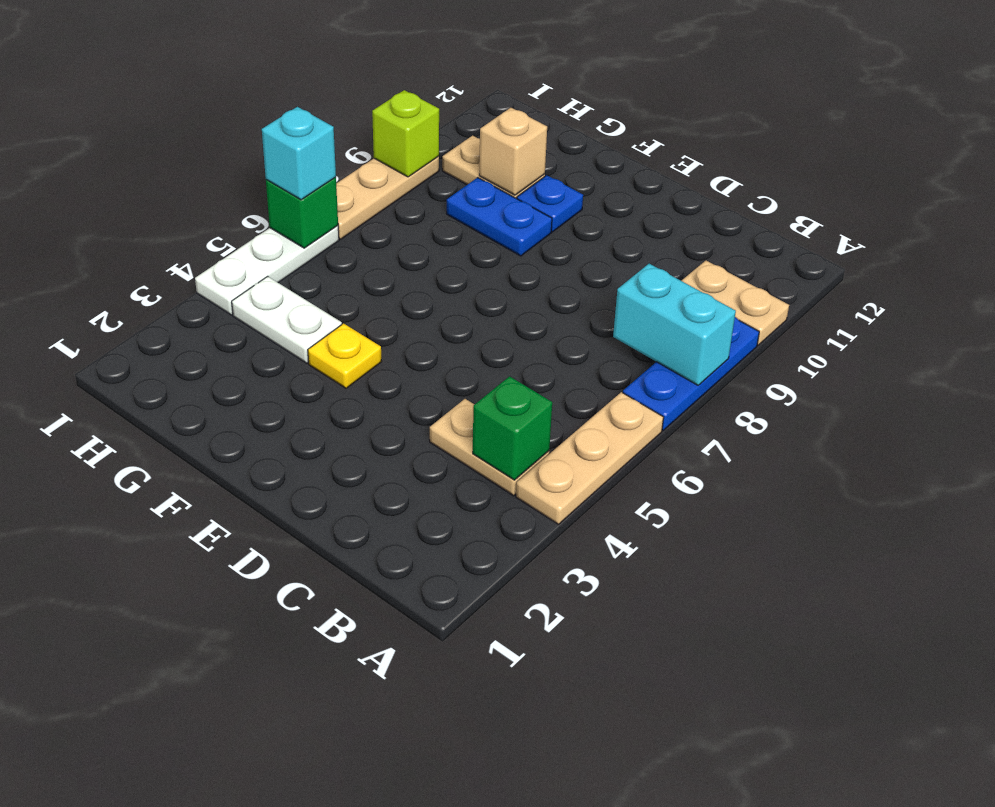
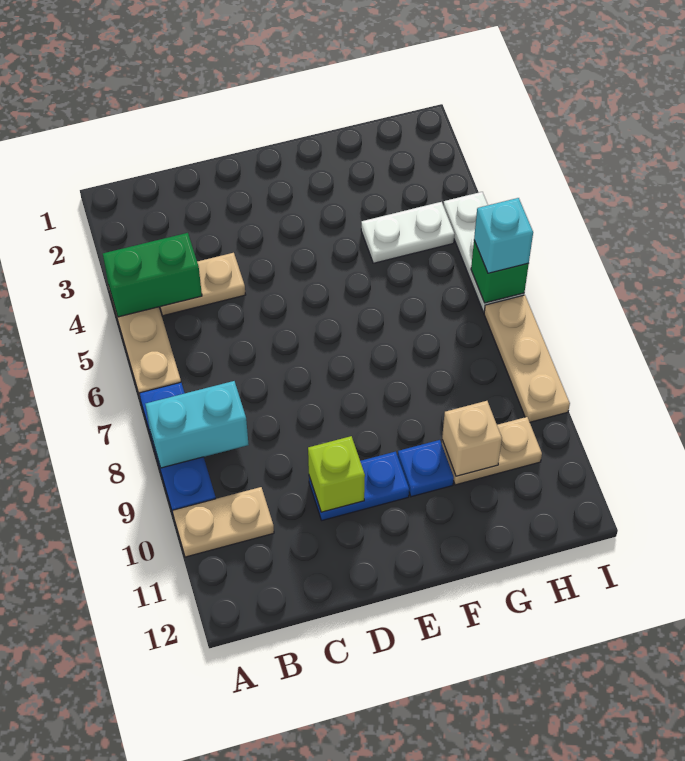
green brick B4 level 2 -> green brick A4:B4 level 2
yellow plate F4 level 1 -> none
blue plate F9:G9 level 1 -> blue plate D10:E10 level 1
lime brick I9 level 2 -> lime brick D10 level 2

